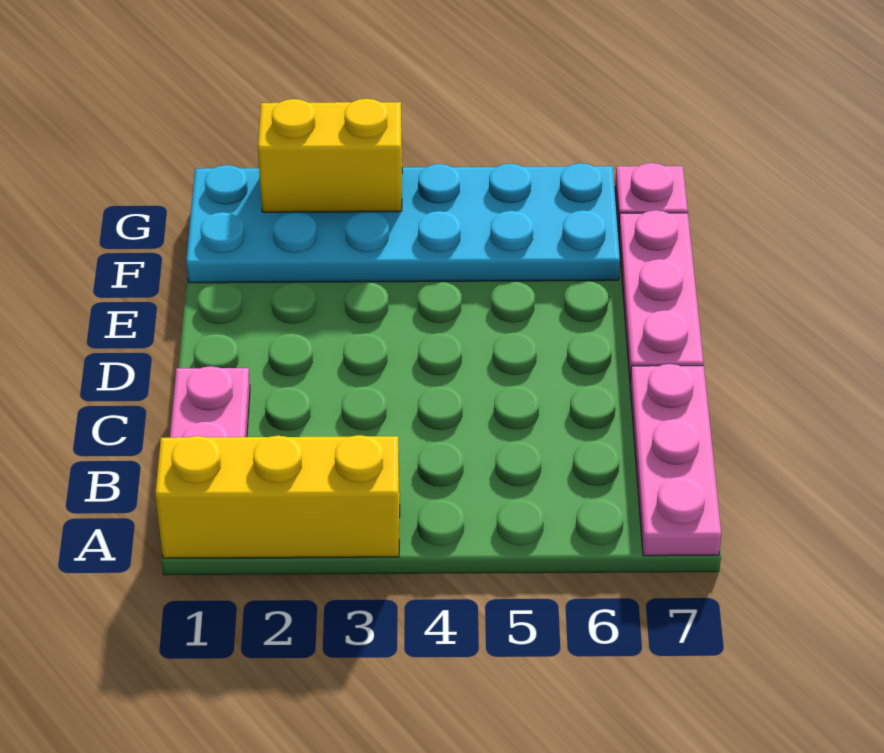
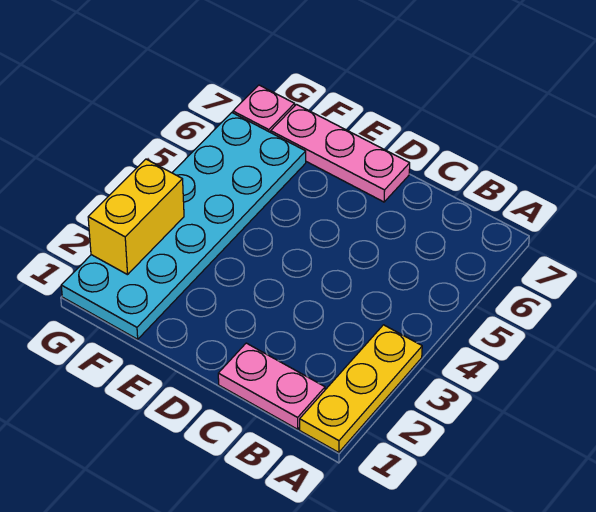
yellow brick A1:A3 level 1 -> yellow plate A1:A3 level 1
pink plate A7:C7 level 1 -> none

